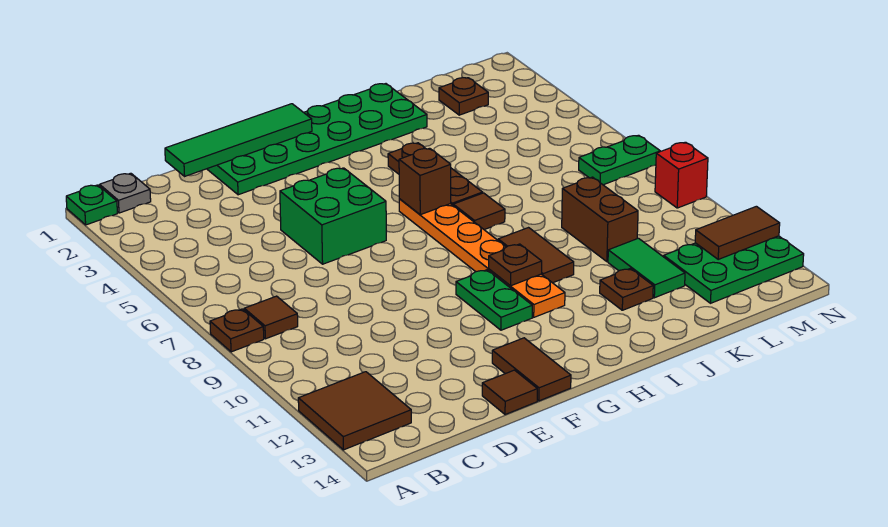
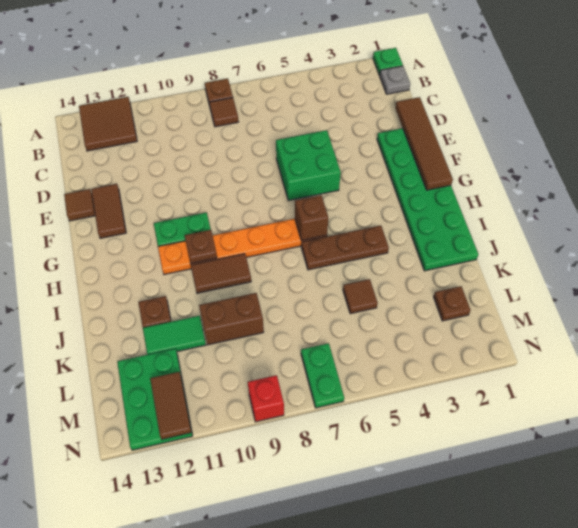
green tile D1:G1 level 2 -> brown tile D1:G1 level 2
brown tile F13:F14 level 1 -> brown tile E13:F13 level 1
brown tile I7 level 1 -> brown tile K5 level 1

